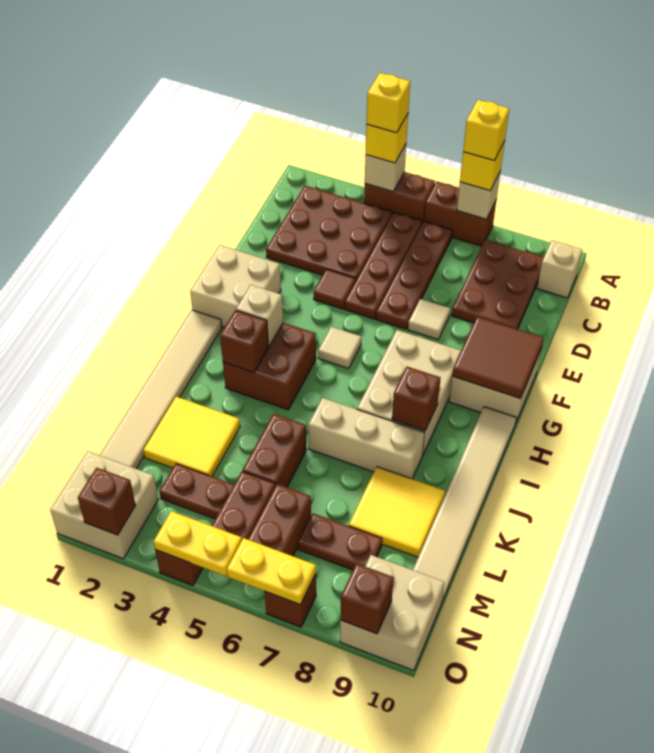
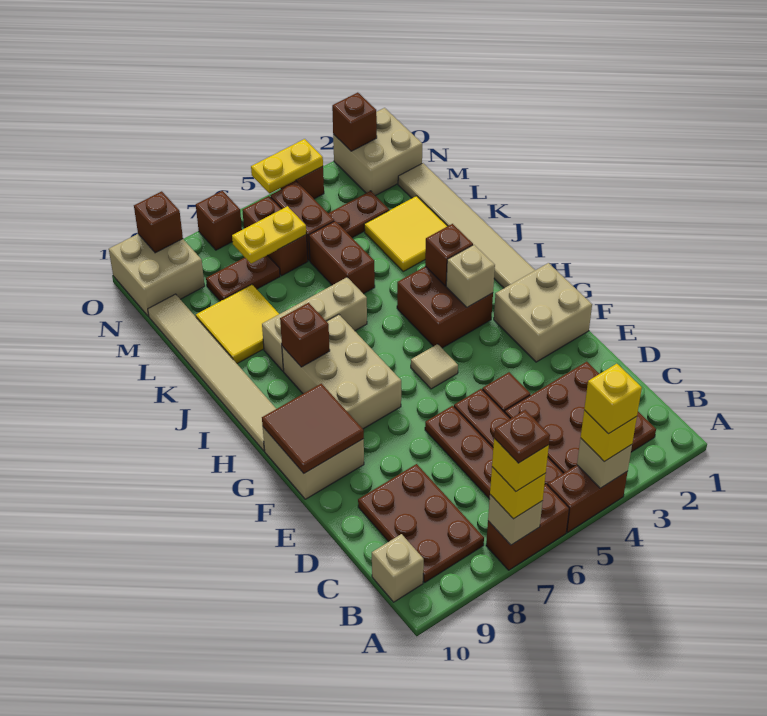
none -> brown plate A7 level 5
tan tile E7 level 1 -> none
yellow plate O6:O7 level 2 -> yellow plate M6:M7 level 2

